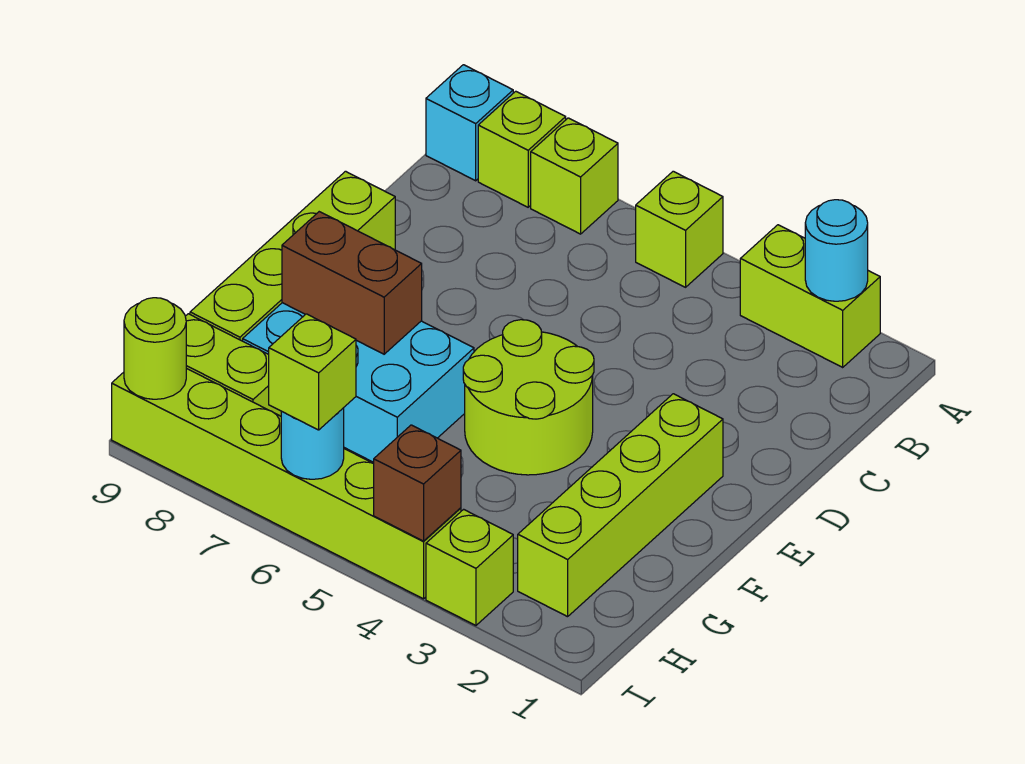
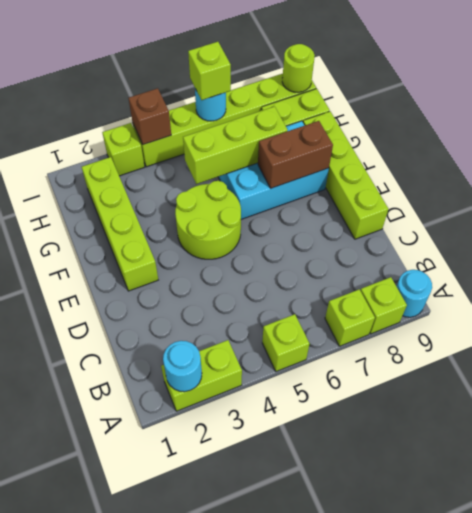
cyan brick A9 level 1 -> cyan round brick A9 level 1
none -> lime brick G5:G7 level 2

